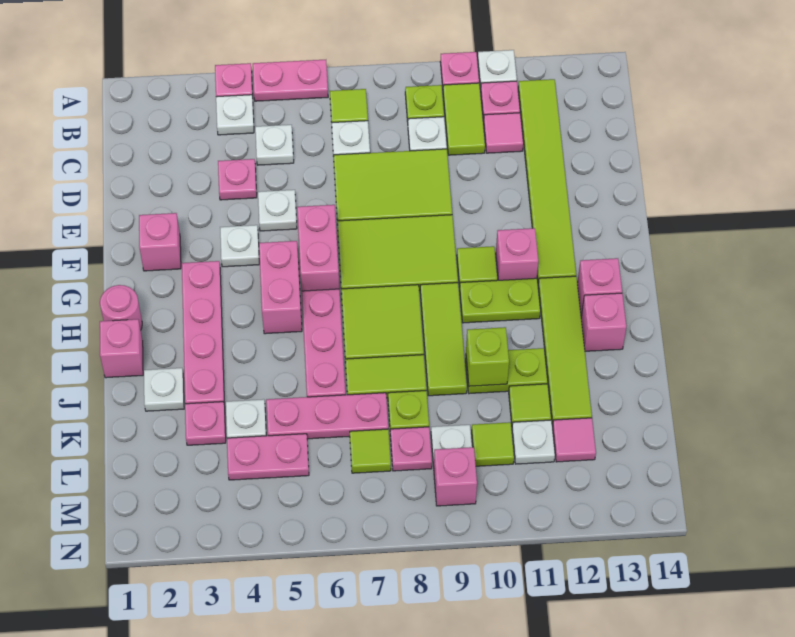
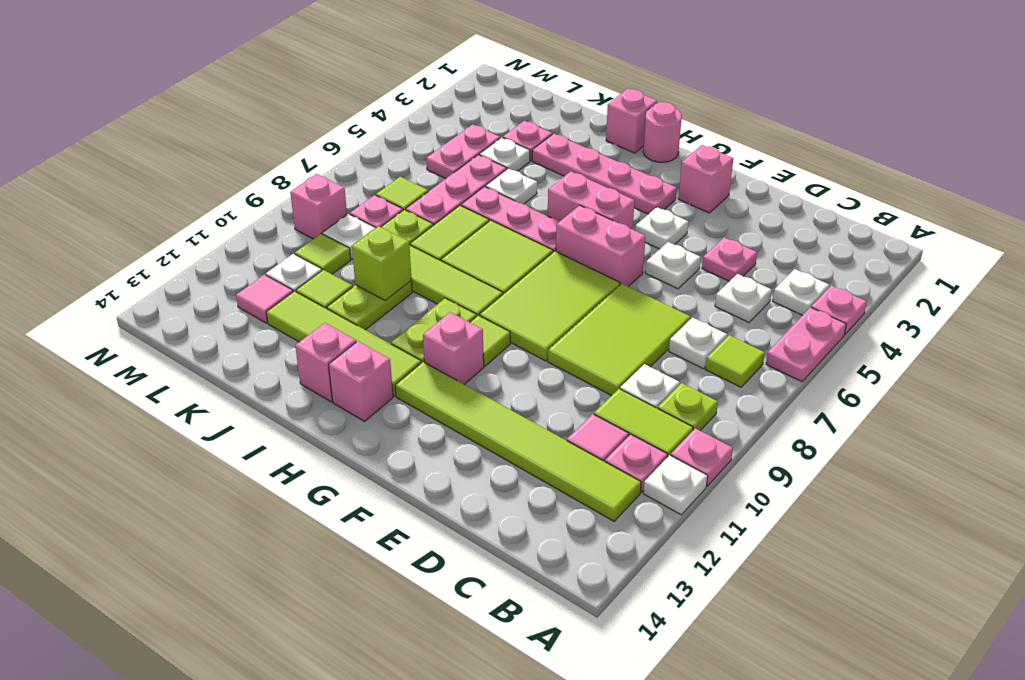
white plate J2 level 1 -> white plate J5 level 1

